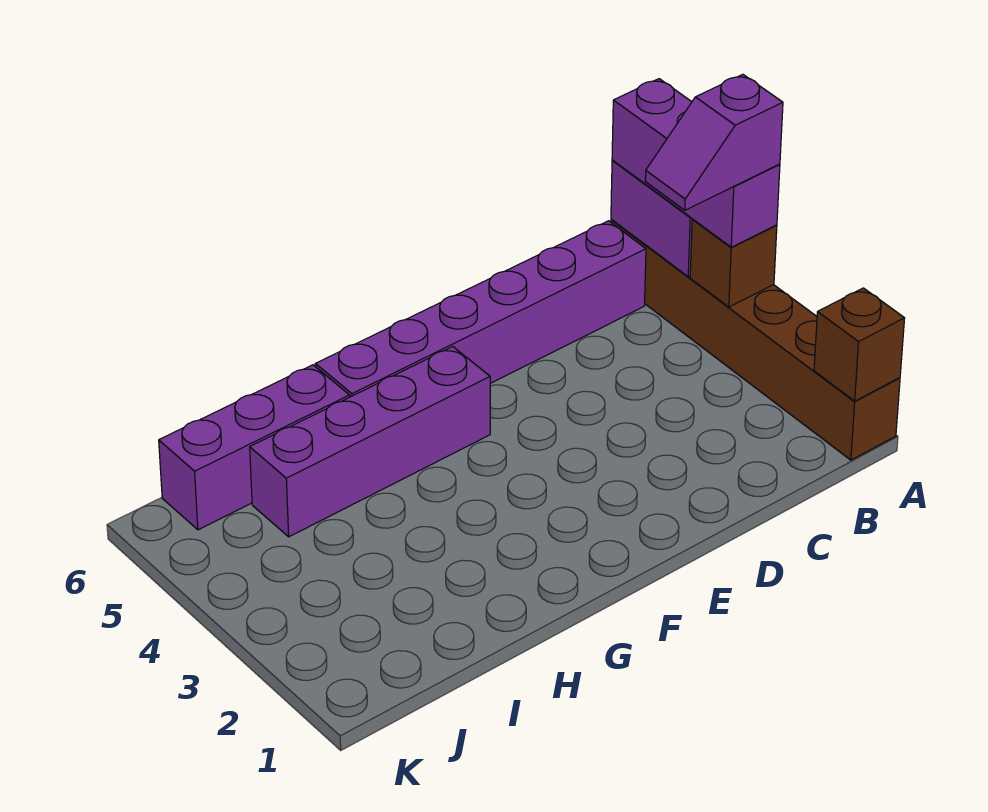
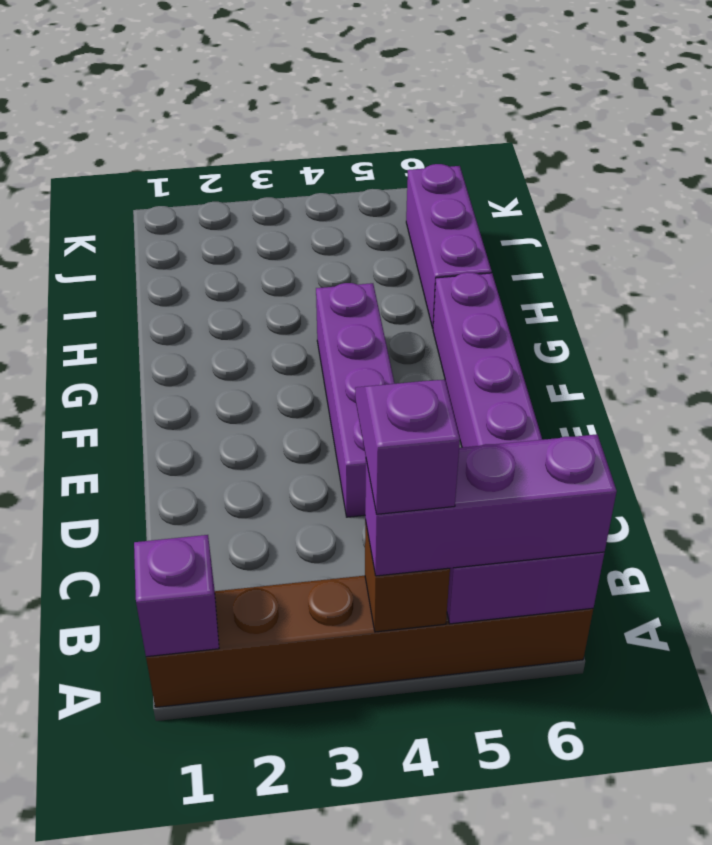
brown brick A1 level 2 -> purple brick A1 level 2
purple brick F5:I5 level 1 -> purple brick D4:G4 level 1

